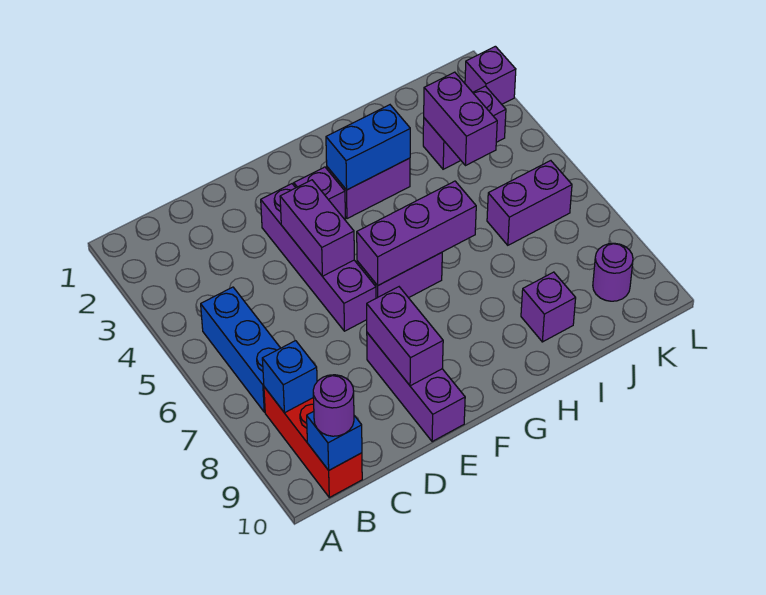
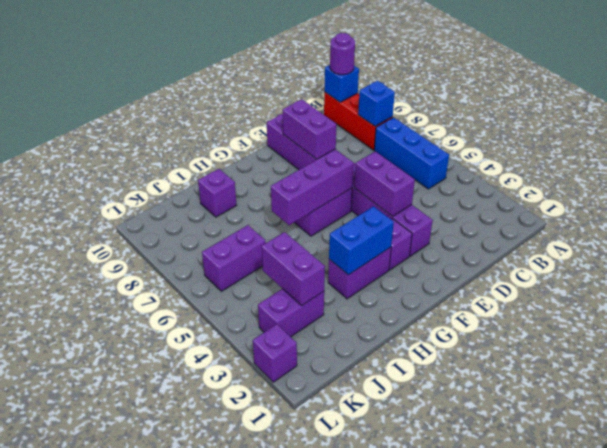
purple round brick K9 level 1 -> none

